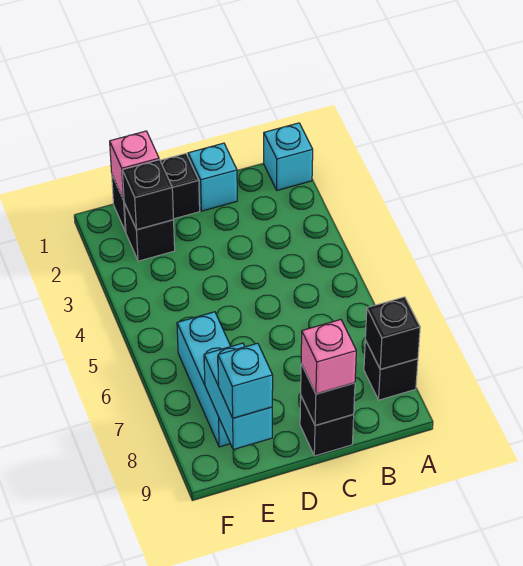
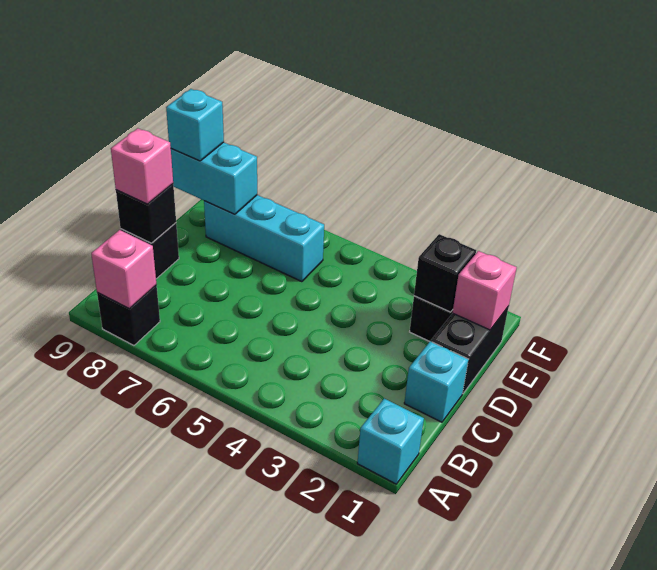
black brick A8 level 2 -> pink brick A8 level 2

